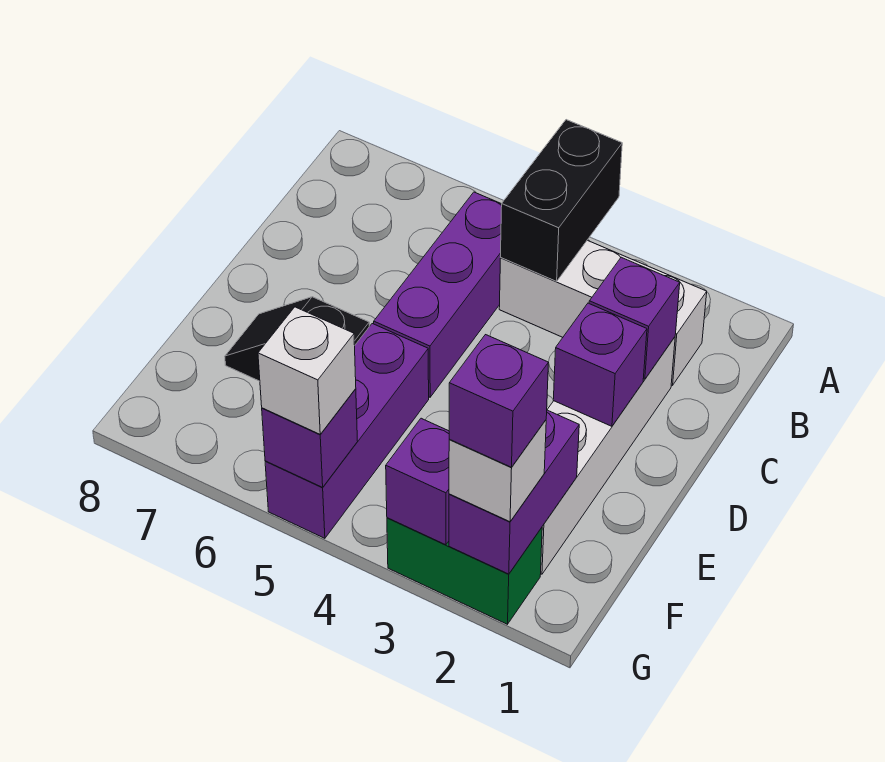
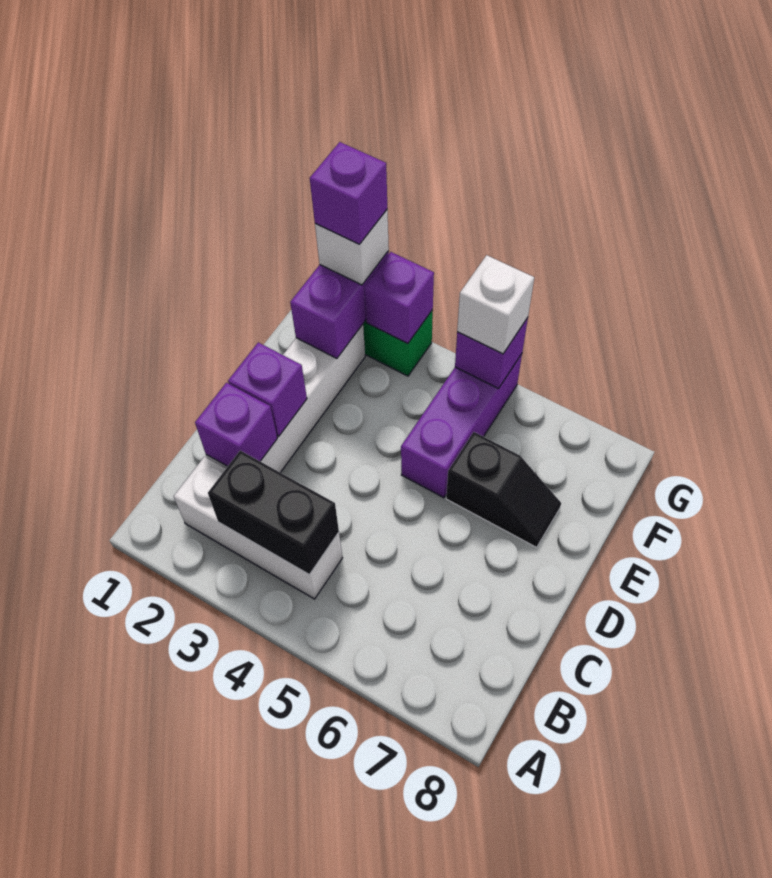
black brick A4:B4 level 2 -> black brick B3:B4 level 2
purple brick B5:D5 level 1 -> none

